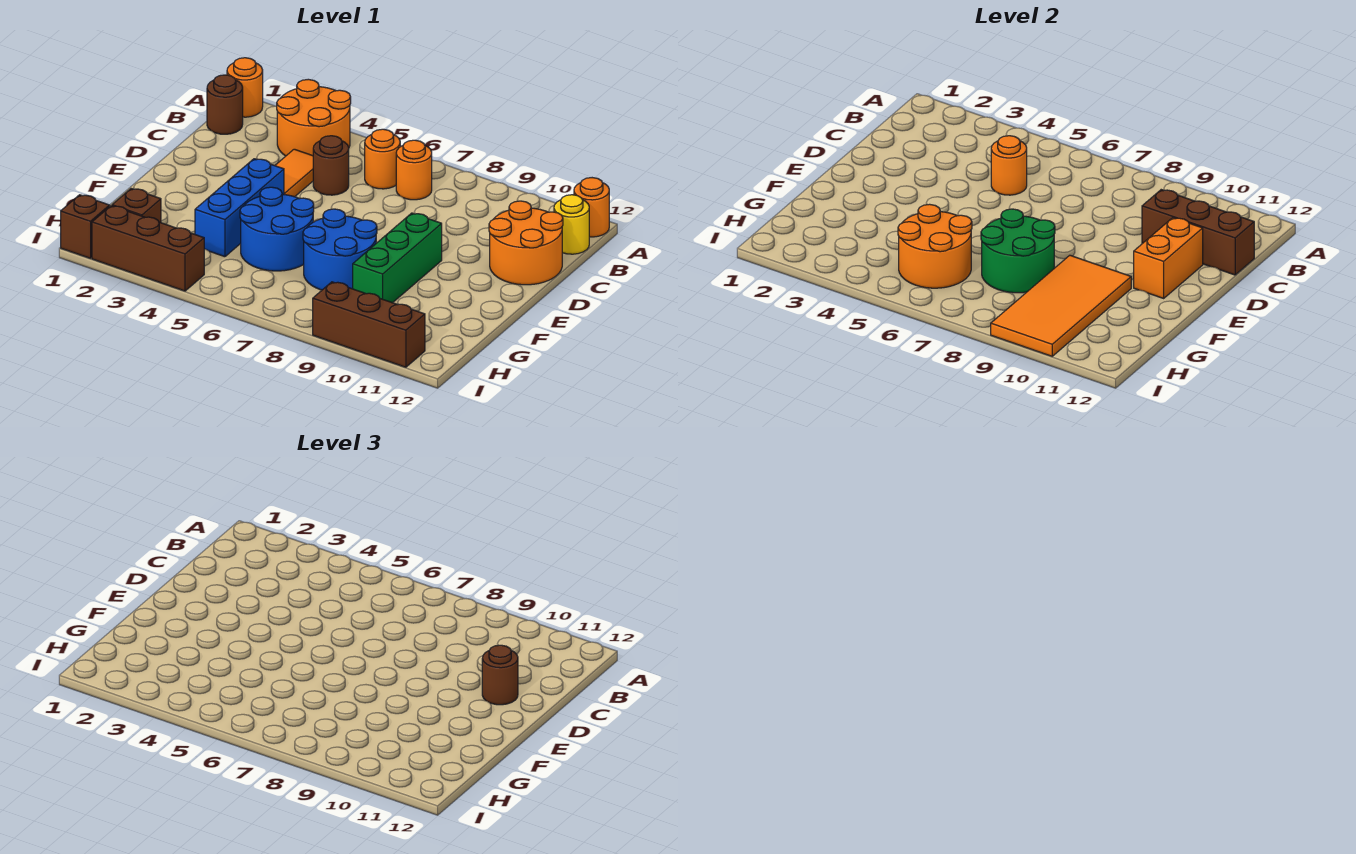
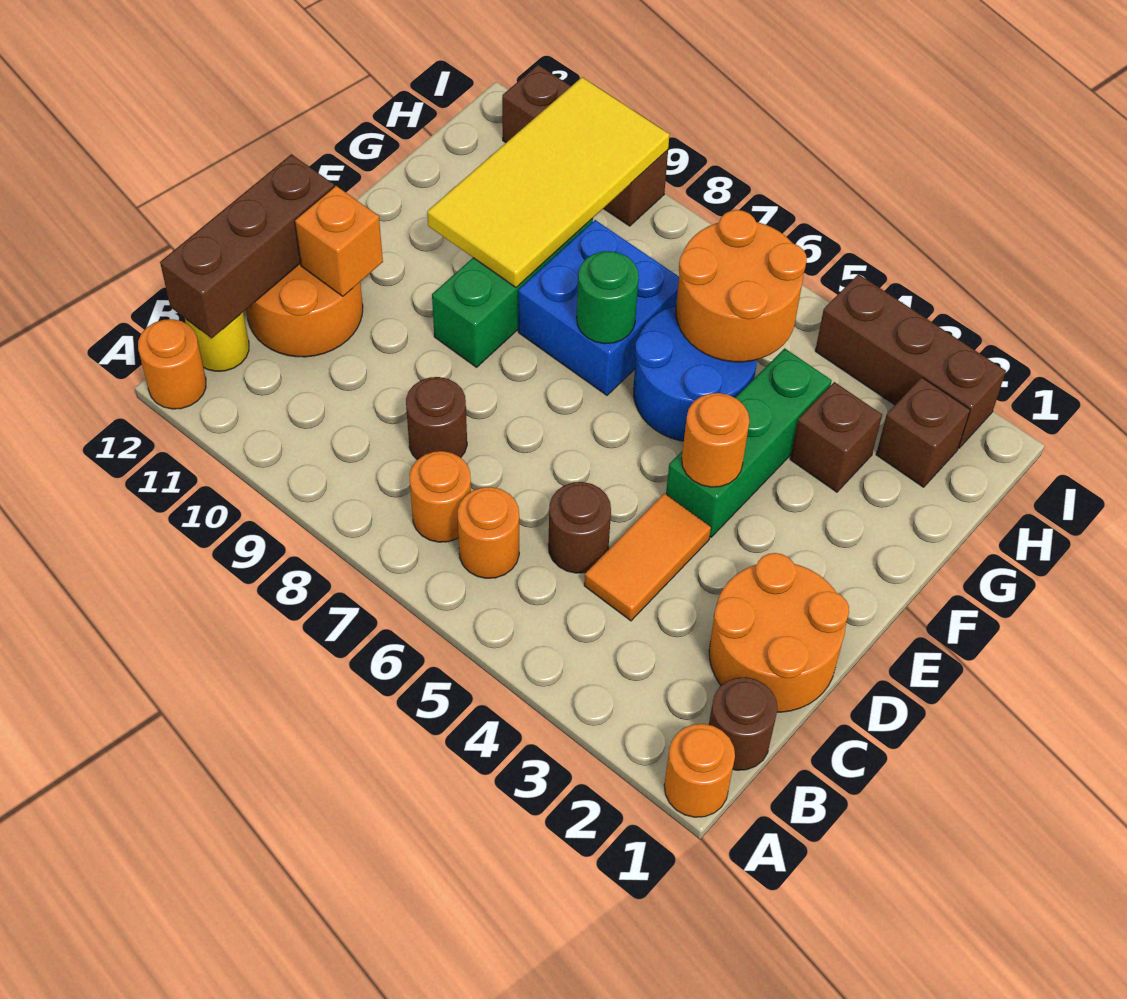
orange round brick A3:B4 level 1 -> orange round brick C1:D2 level 1
orange round brick C5 level 2 -> orange round brick E4 level 2
brown brick C10:C12 level 2 -> brown brick B12:D12 level 2
orange brick D11:E11 level 2 -> orange brick D11 level 2
brown round brick D11 level 3 -> brown round brick C8 level 1
blue brick E4:G4 level 1 -> green brick E4:G4 level 1
blue round brick F7:G8 level 1 -> blue brick F7:G8 level 1
green round brick F7:G8 level 2 -> green round brick F7 level 2
orange tile F9:I10 level 2 -> yellow tile F9:I10 level 2
brown brick I1 level 1 -> brown brick G3 level 1

